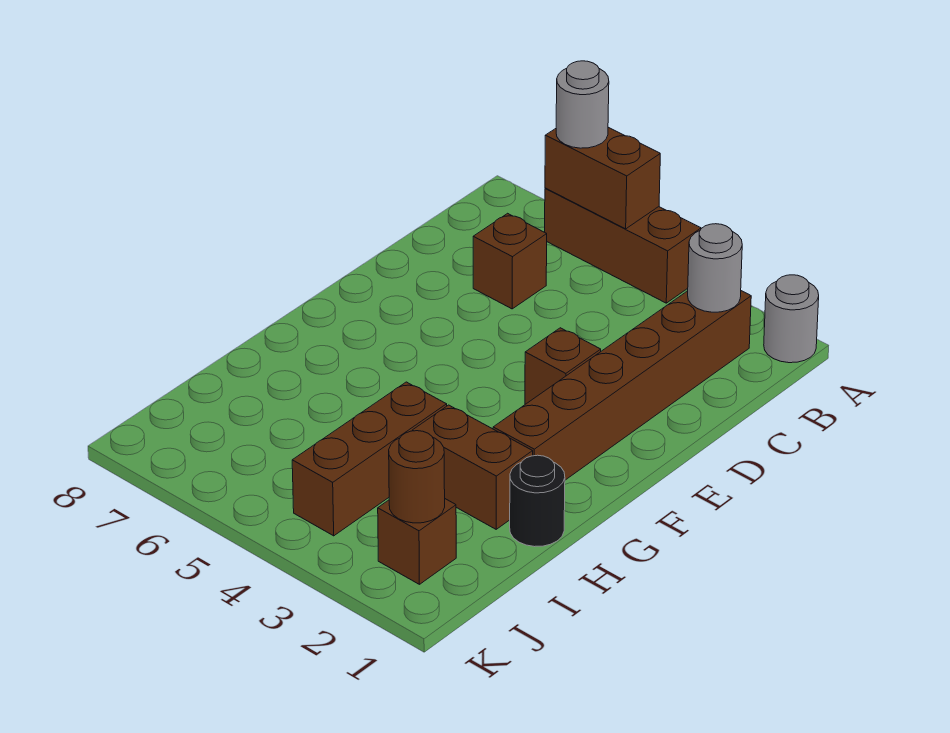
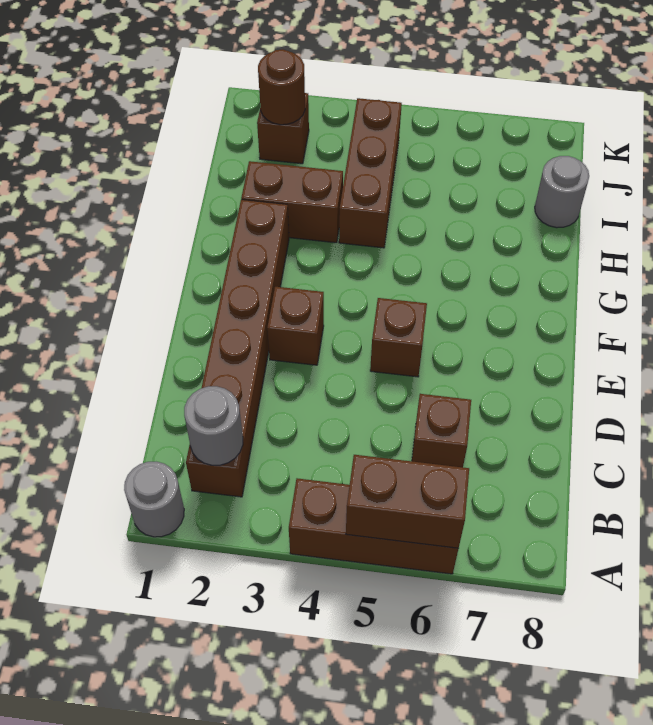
grey round brick A6 level 3 -> grey round brick I8 level 1
none -> brown brick E5 level 1
black round brick H1 level 1 -> none

